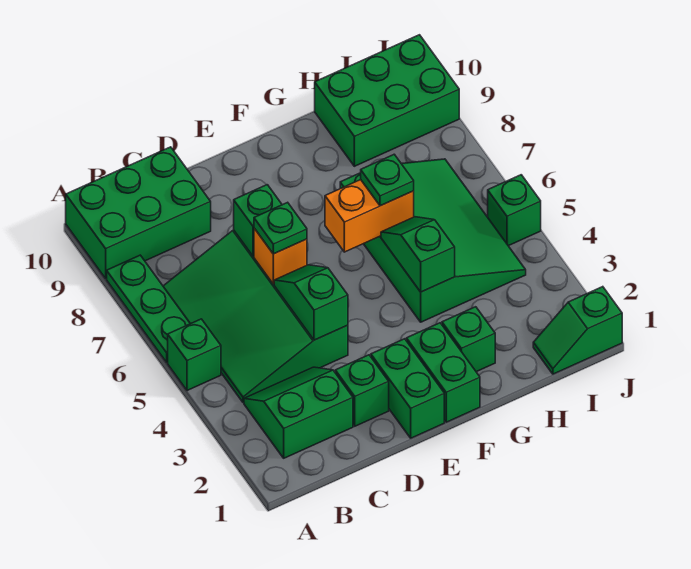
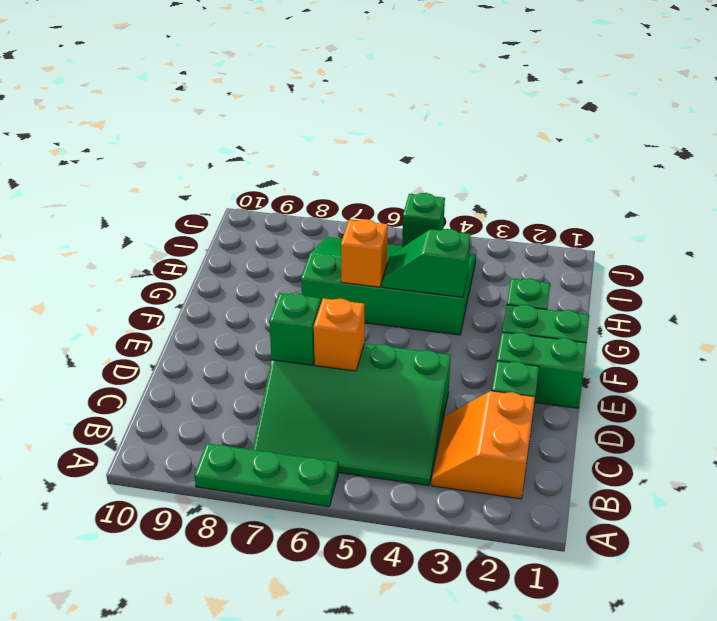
green brick A5 level 1 -> none
green brick A9:C10 level 1 -> none
green slope B2:C3 level 1 top 2 -> orange slope B2:C3 level 1 top 2
green slope D4:D5 level 2 top 4 -> none
green plate D6 level 3 -> none
orange brick F6:G6 level 2 -> orange brick G6 level 2
green plate G6 level 3 -> none
green brick H9:J10 level 1 -> none
green slope I1:J1 level 1 top J -> none

